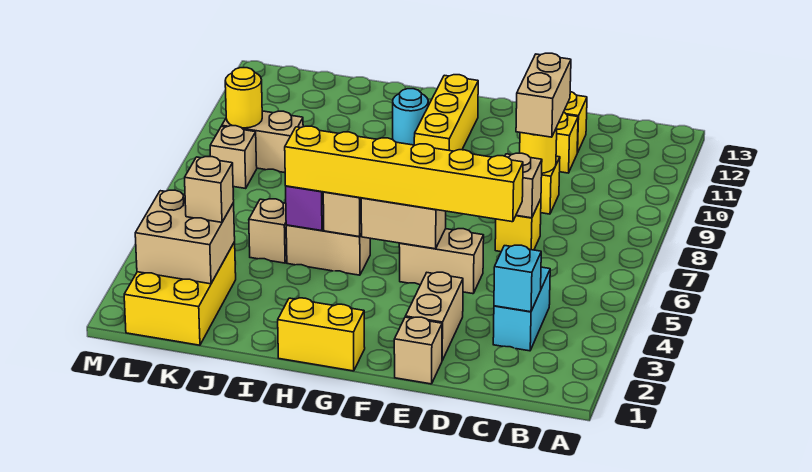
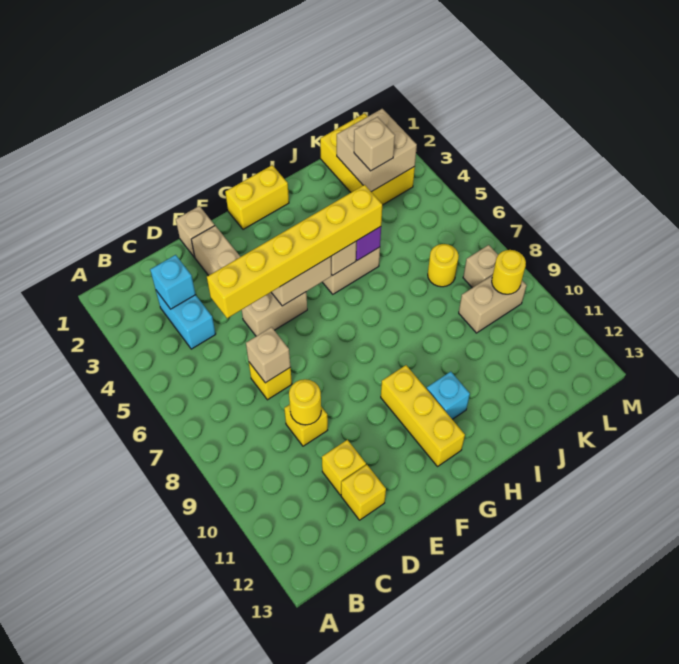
tan brick D9:D10 level 3 -> none
cyan round brick H11 level 1 -> cyan brick H11 level 1
tan brick J5 level 1 -> none
none -> yellow round brick K7 level 1

